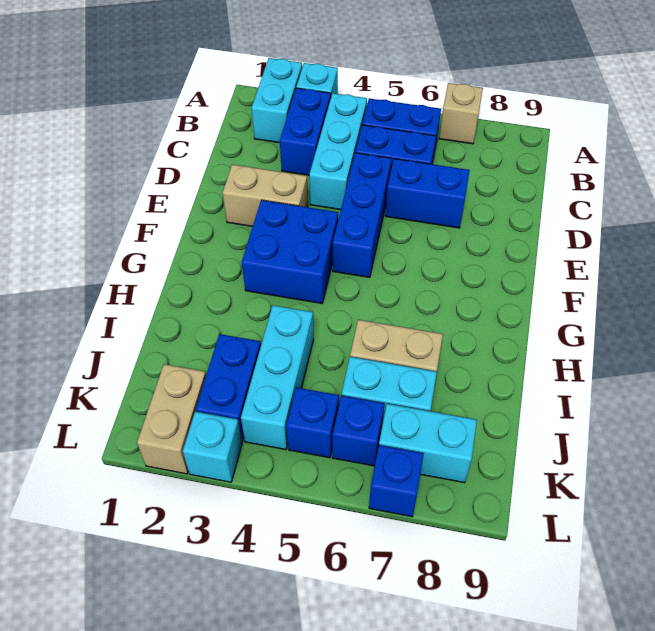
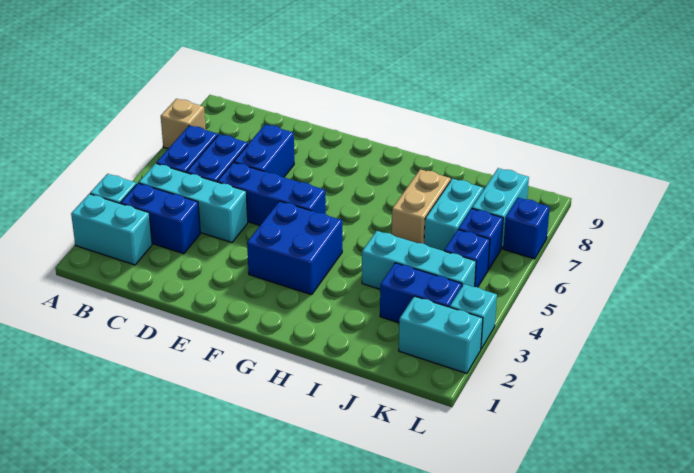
tan brick E2:E3 level 1 -> none
tan brick K2:L2 level 1 -> cyan brick K2:L2 level 1

